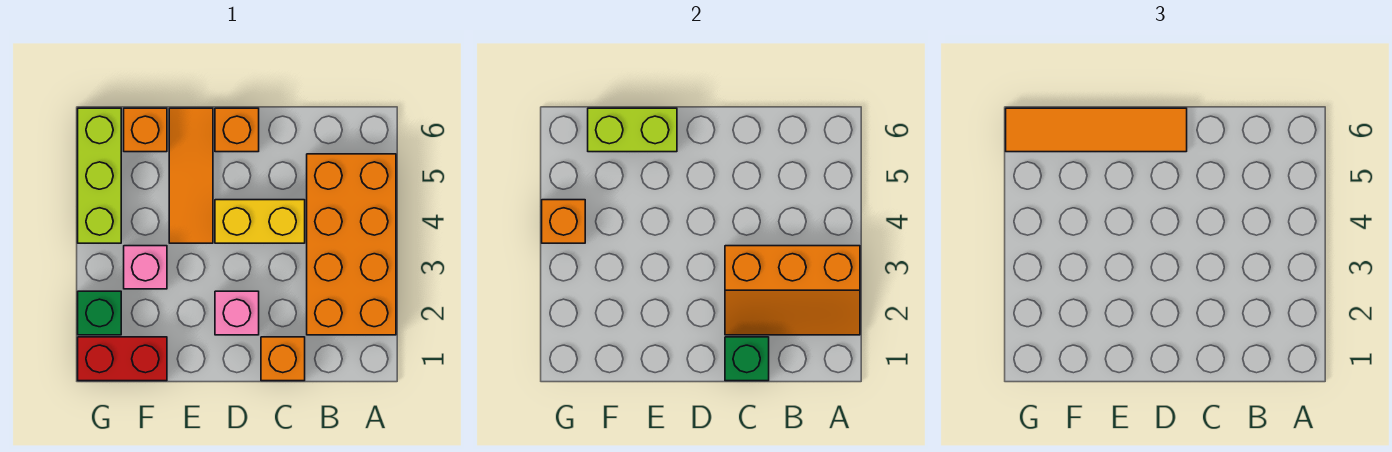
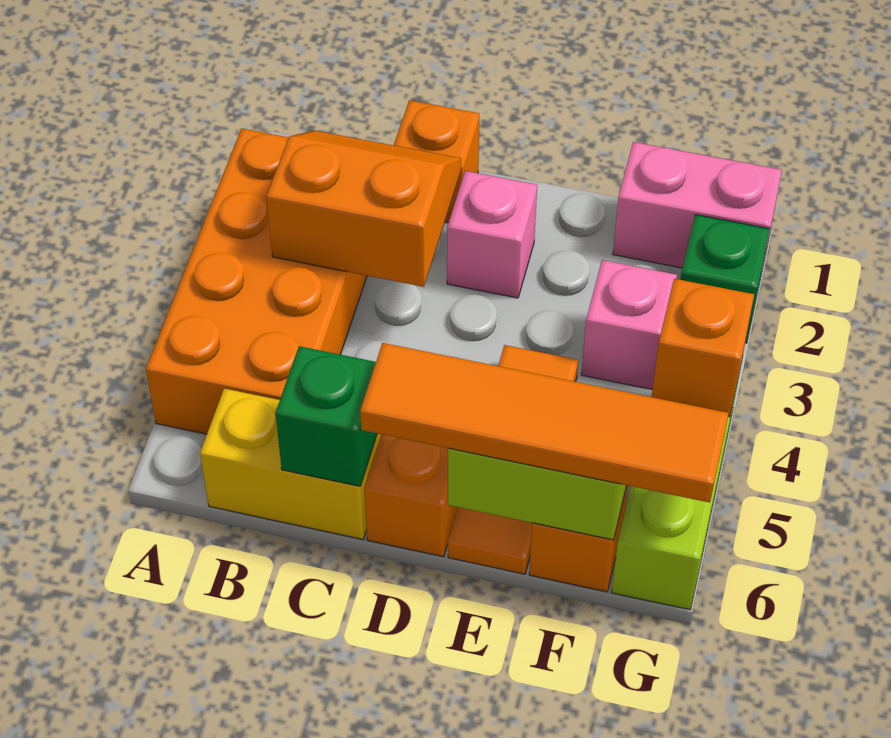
orange slope A2:C3 level 2 top 3 -> orange slope B2:C3 level 2 top 3
green brick C1 level 2 -> green brick C6 level 2
yellow brick C4:D4 level 1 -> yellow brick B6:C6 level 1
red brick F1:G1 level 1 -> pink brick F1:G1 level 1

